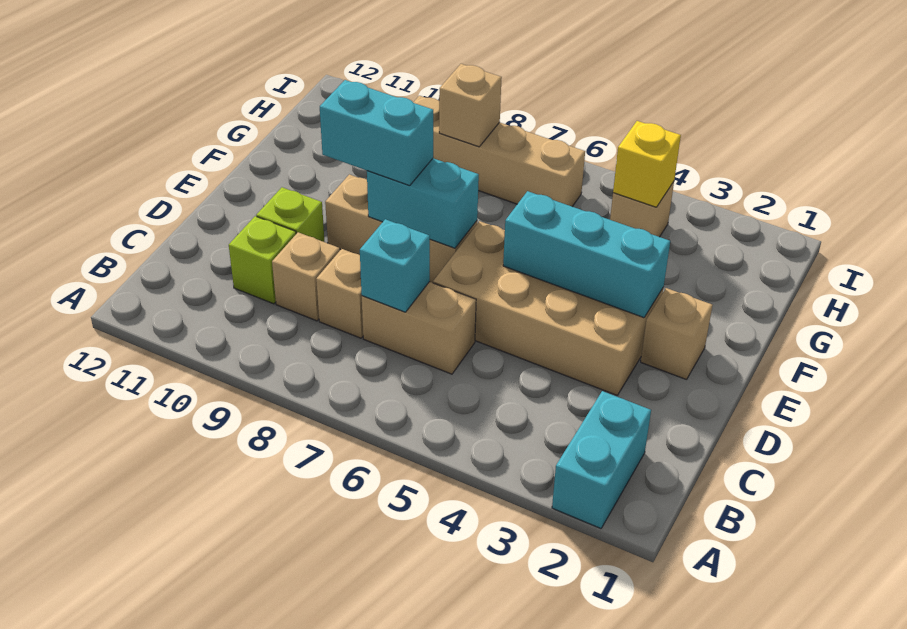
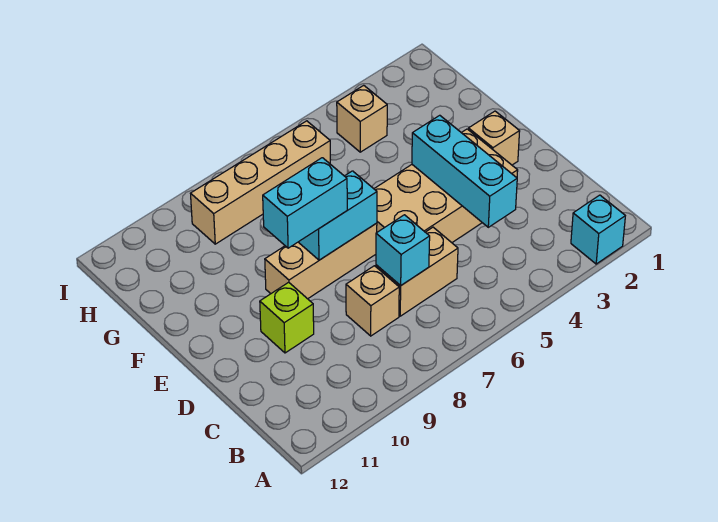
cyan brick A2:B2 level 1 -> cyan brick A2 level 1
tan brick C9 level 1 -> none
lime brick C10 level 1 -> none
cyan brick E3:E5 level 2 -> cyan brick C4:E4 level 2
yellow brick H4 level 2 -> none
tan brick H8 level 2 -> none

